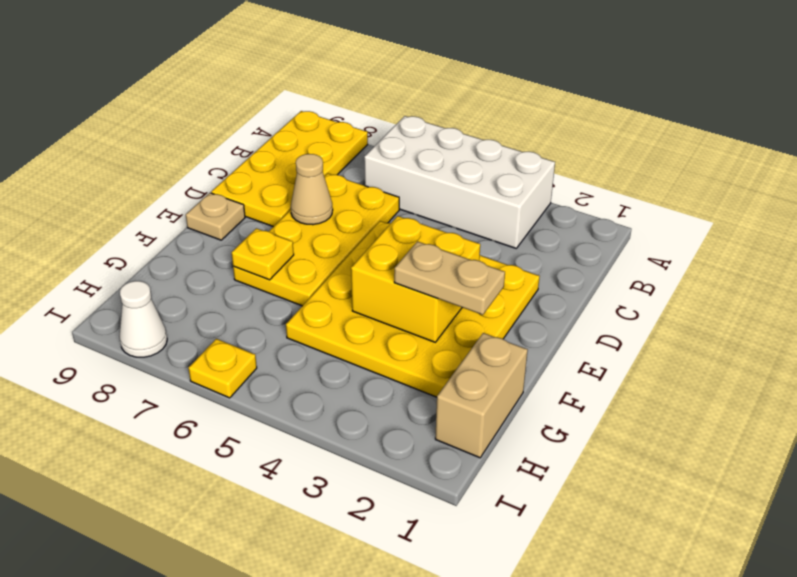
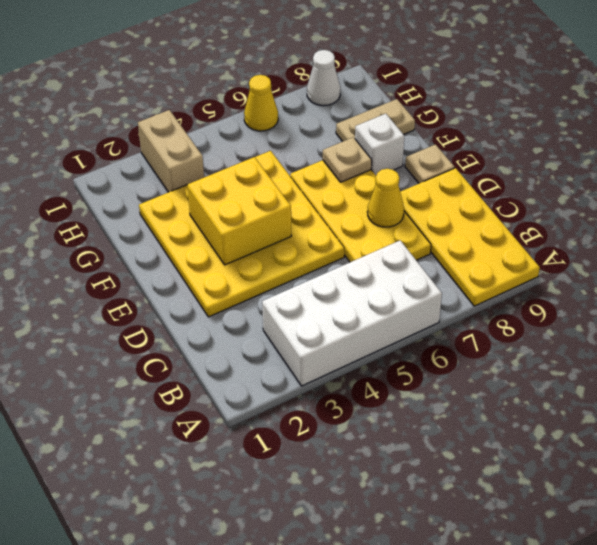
tan cone D7 level 2 -> yellow cone D7 level 2
tan plate F2:F3 level 3 -> tan plate G8:G9 level 1
yellow plate F7 level 2 -> tan plate F7 level 2
none -> white brick F8 level 1
tan brick G1:H1 level 1 -> tan brick H3:I3 level 1
yellow plate I6 level 1 -> yellow cone I6 level 1

